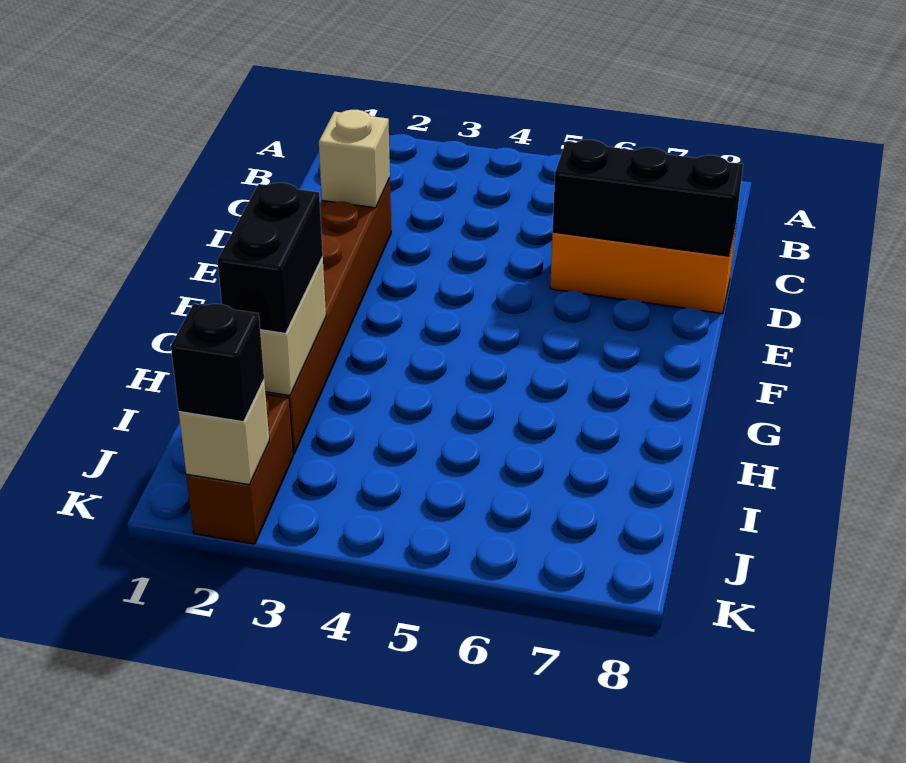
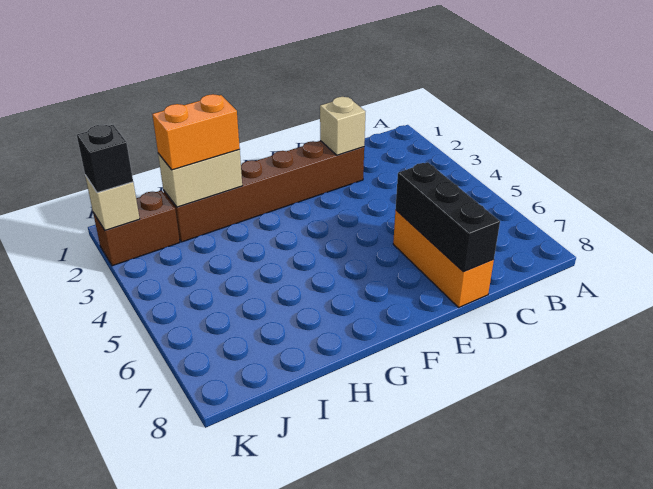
black brick H2:I2 level 3 -> orange brick H2:I2 level 3

